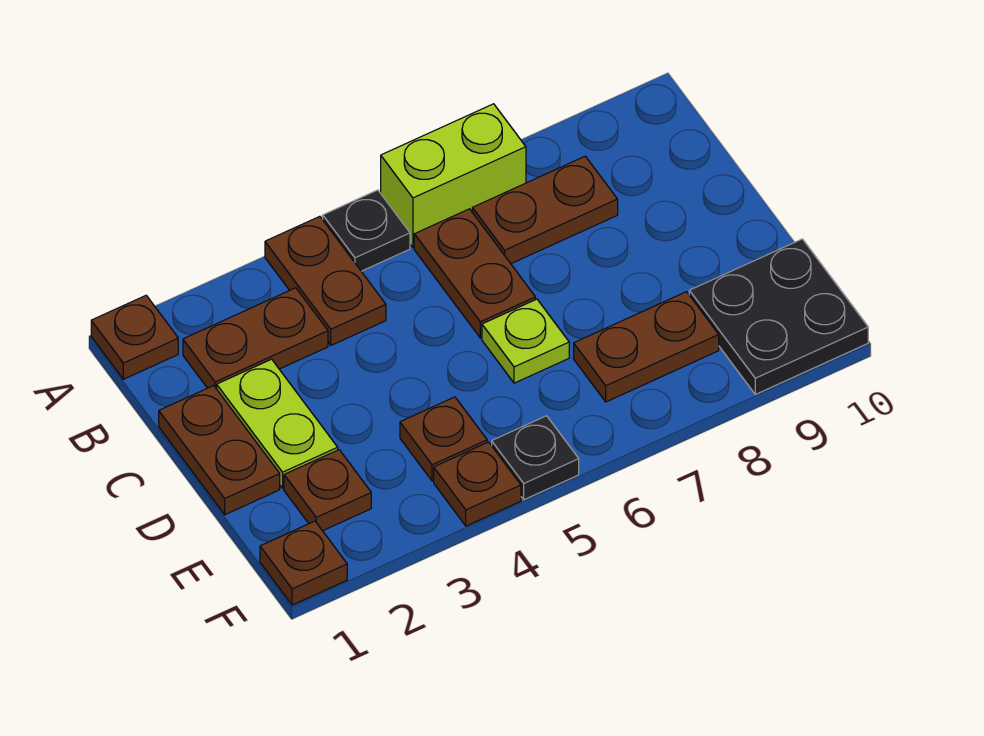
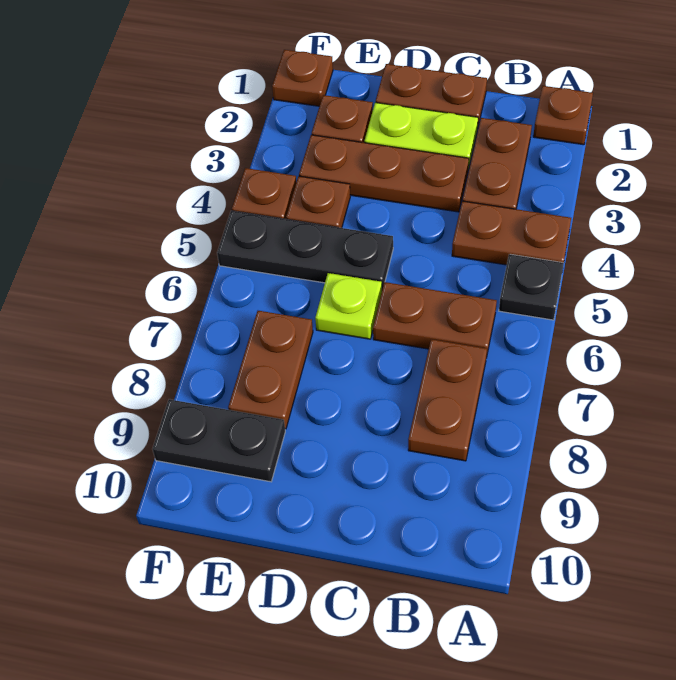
lime brick A6:A7 level 1 -> none
none -> brown plate C3:E3 level 1
black plate E9:F10 level 1 -> black plate E9:F9 level 1
black plate F5 level 1 -> black plate D5:F5 level 1

